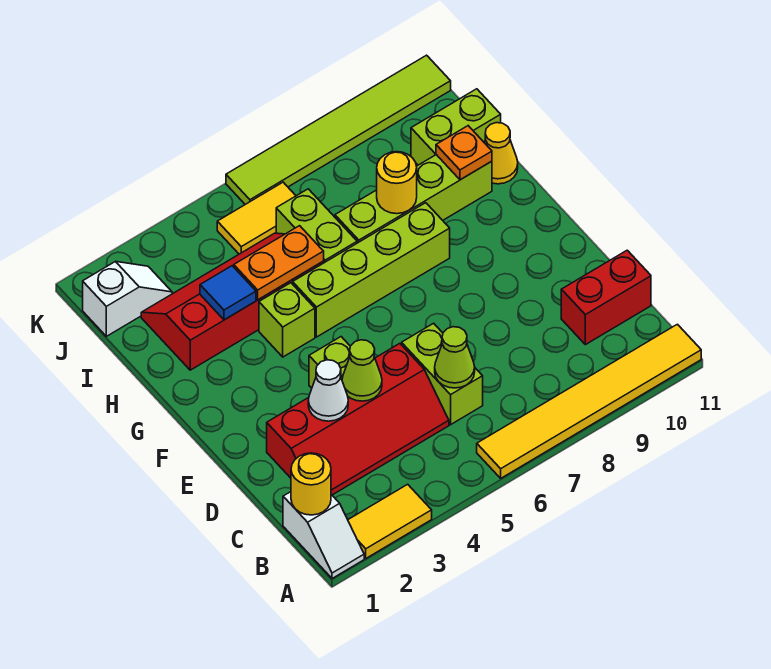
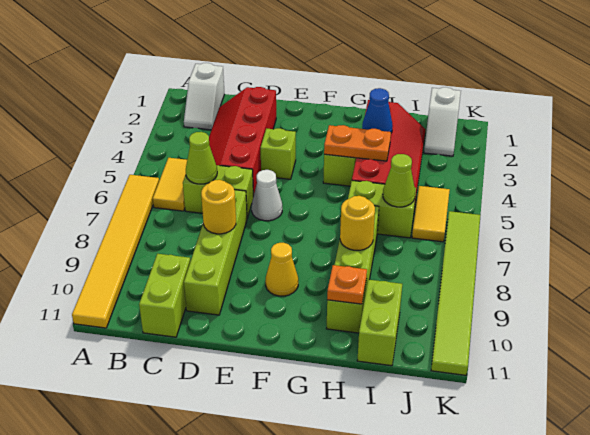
white slope A1:B1 level 1 top B -> white slope B1:B2 level 1 top 1
yellow tile A2:A3 level 1 -> yellow tile B5:B6 level 1
yellow round brick B1 level 2 -> yellow round brick D8 level 2
red brick C10:C11 level 1 -> lime brick C10:C11 level 1
white cone D3 level 2 -> white cone E6 level 1
lime cone D4 level 2 -> lime cone I6 level 2
lime brick G5:G8 level 1 -> lime brick D7:D10 level 1
blue tile H3 level 2 -> blue cone H3 level 2
orange plate H4:H5 level 2 -> orange plate G4:H4 level 2
yellow cone H11 level 1 -> yellow cone F9 level 1

